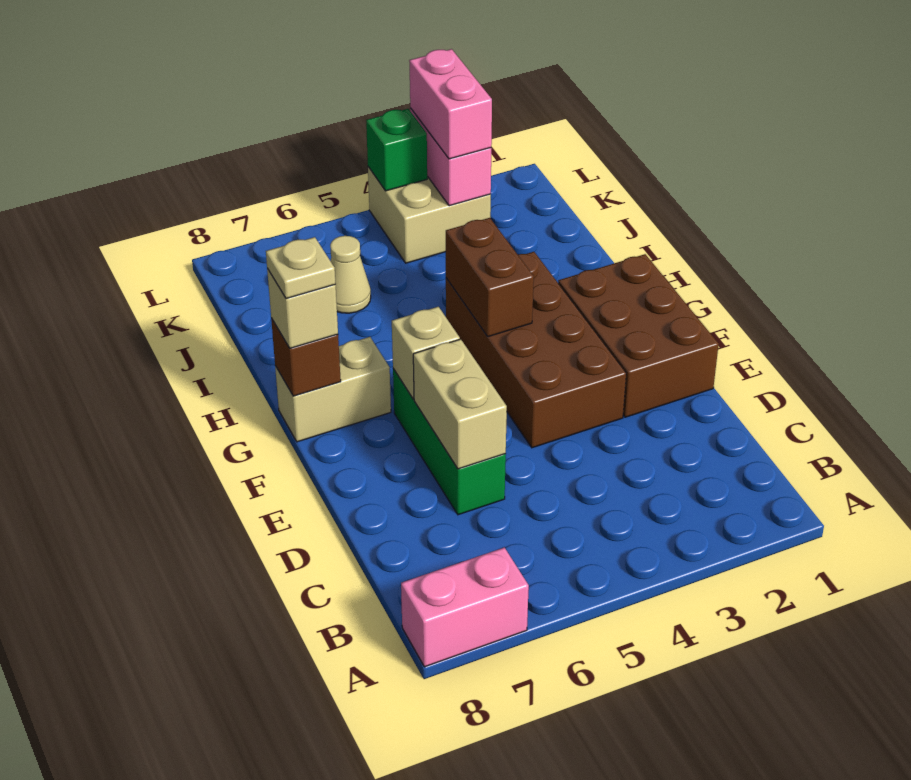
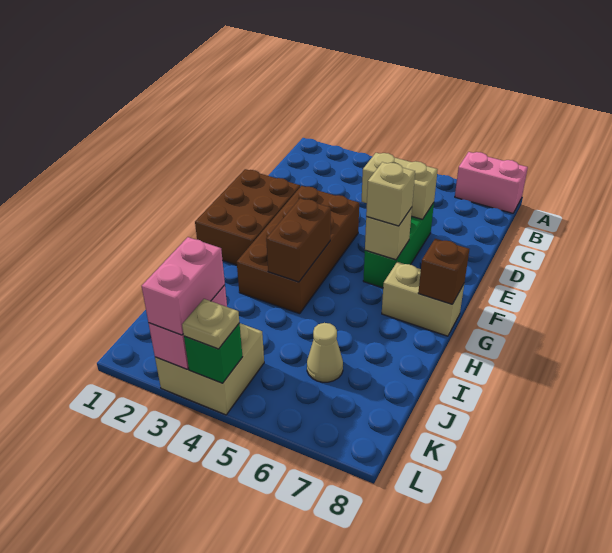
tan brick D6:E6 level 2 -> tan brick D5:D6 level 2
tan brick G8 level 3 -> tan brick F6 level 3
tan plate G8 level 4 -> tan plate L4 level 3

